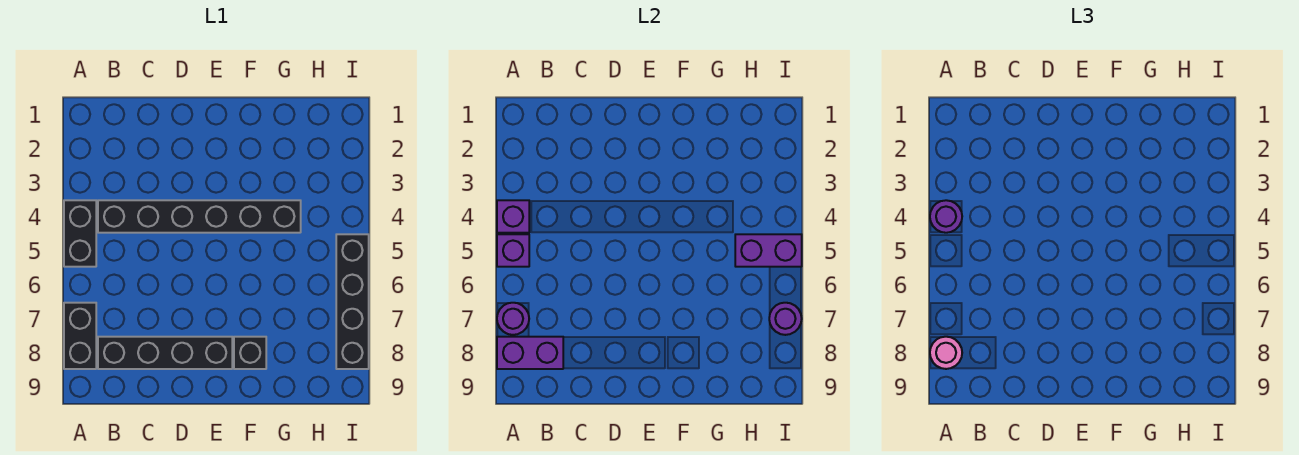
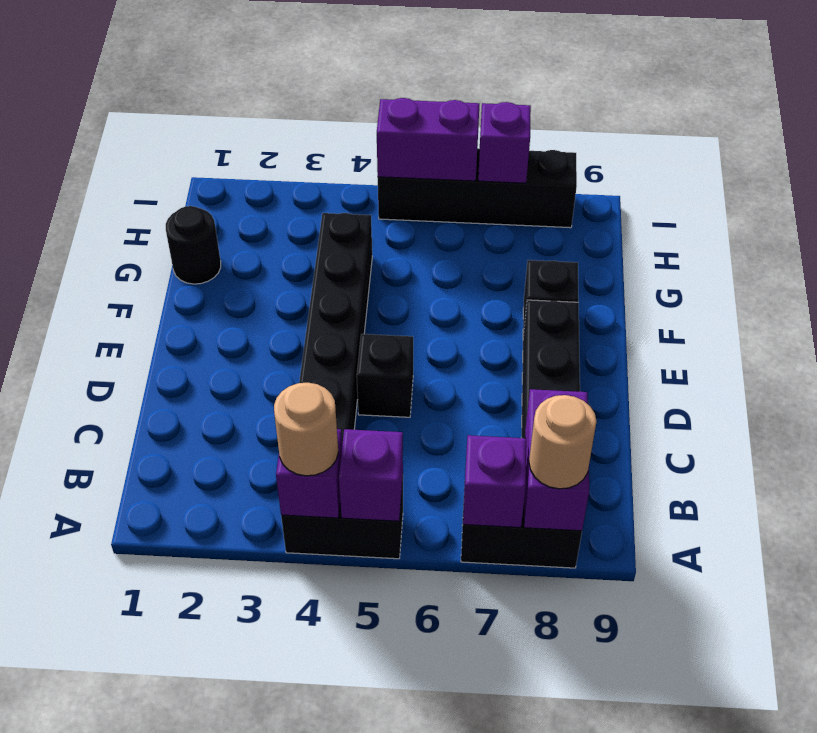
purple round brick A4 level 3 -> tan round brick A4 level 3
purple round brick A7 level 2 -> purple brick A7 level 2
pink round brick A8 level 3 -> tan round brick A8 level 3
none -> black brick D5 level 1
none -> black round brick G1 level 1
purple brick H5:I5 level 2 -> purple brick I5:I6 level 2
purple round brick I7 level 2 -> purple brick I7 level 2

